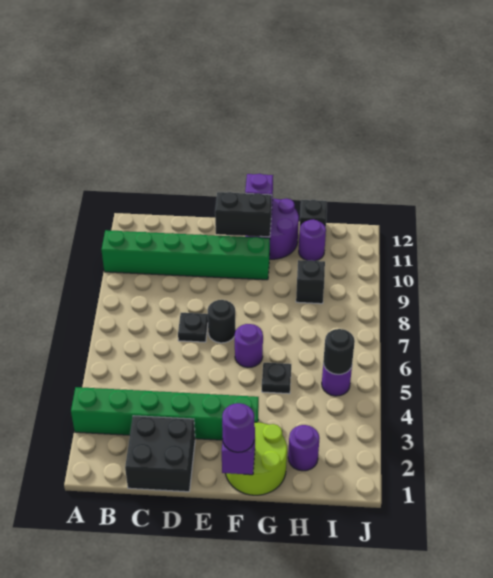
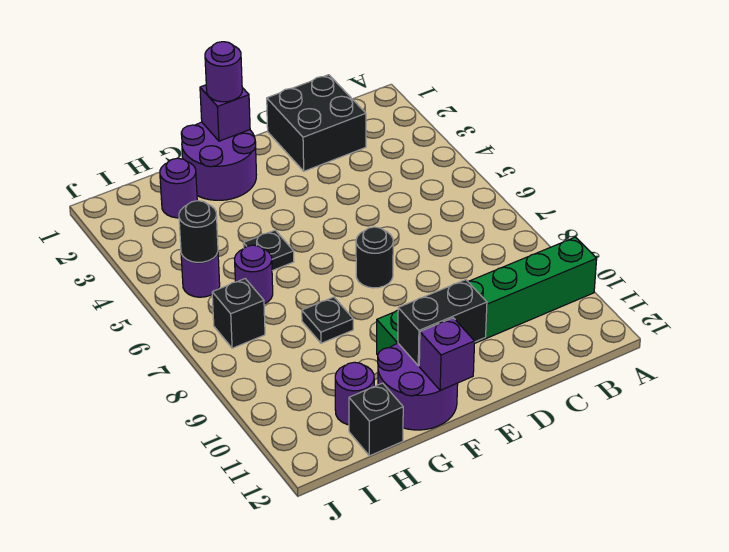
green brick A3:F3 level 1 -> none
black plate D7 level 1 -> black plate G8 level 1
lime round brick F1:G2 level 1 -> purple round brick F1:G2 level 1
purple round brick F6 level 1 -> purple round brick H6 level 1
black brick H9 level 1 -> black brick I7 level 1

